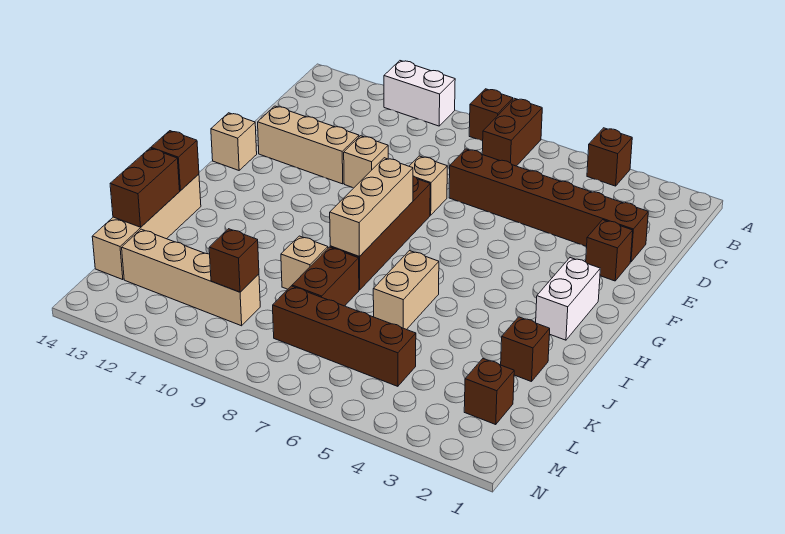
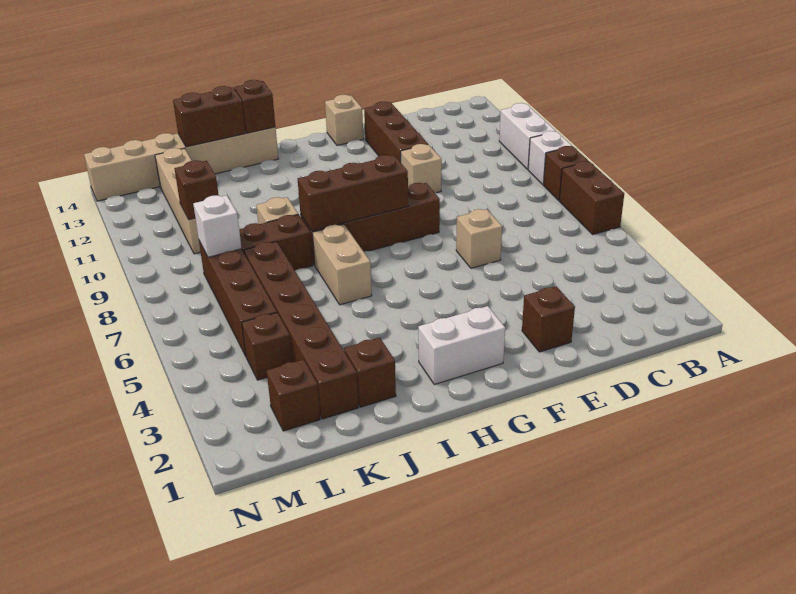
brown brick A4 level 1 -> brown brick L4 level 1
brown brick A7:B7 level 1 -> brown brick A6:A7 level 1
none -> white brick A9 level 1
brown brick D2:D7 level 1 -> brown brick K2:K7 level 1
tan brick E8 level 1 -> tan brick E6 level 1
tan brick E11:E13 level 1 -> brown brick E11:E13 level 1
tan brick G8:I8 level 2 -> brown brick G8:I8 level 2
tan brick I6:J6 level 1 -> tan brick I6:I7 level 1
tan brick I14:L14 level 1 -> tan brick I14:N14 level 1
none -> white brick L8 level 2

